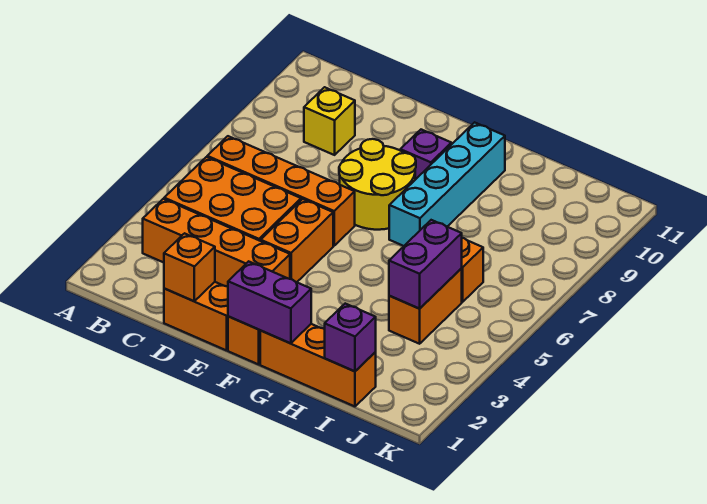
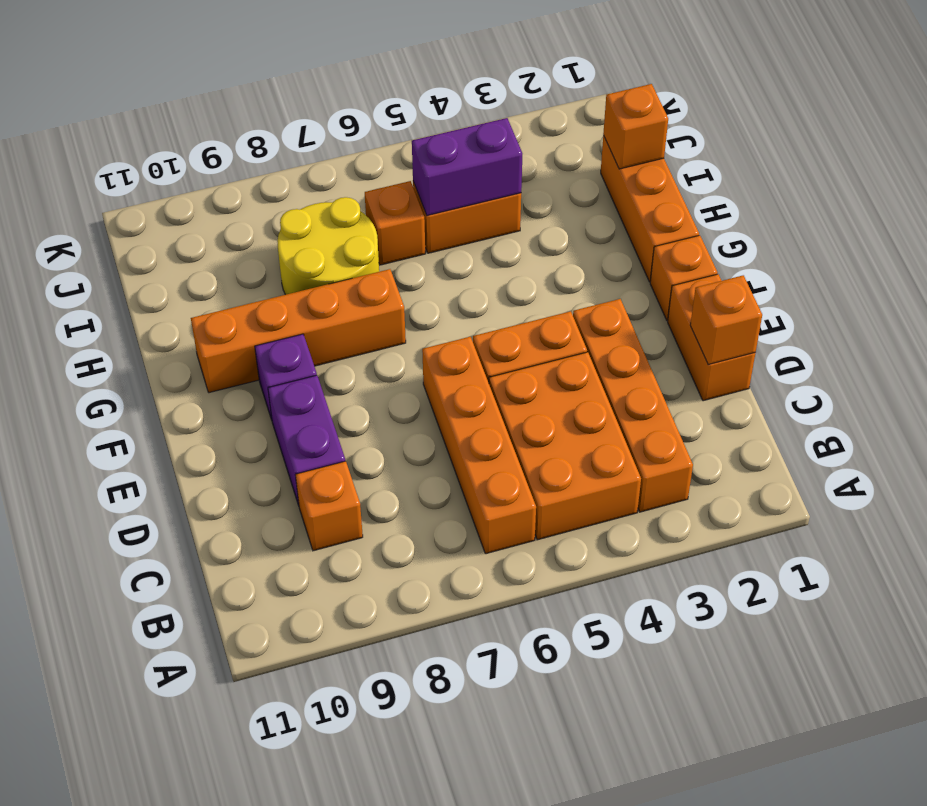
yellow brick C9 level 1 -> orange brick C9 level 1
yellow round brick E7:F8 level 1 -> yellow round brick H7:I8 level 1
purple brick F1:G1 level 2 -> purple brick D9:E9 level 1
cyan brick G7:G10 level 1 -> orange brick G7:G10 level 1
purple brick I1 level 2 -> orange brick I1 level 2

